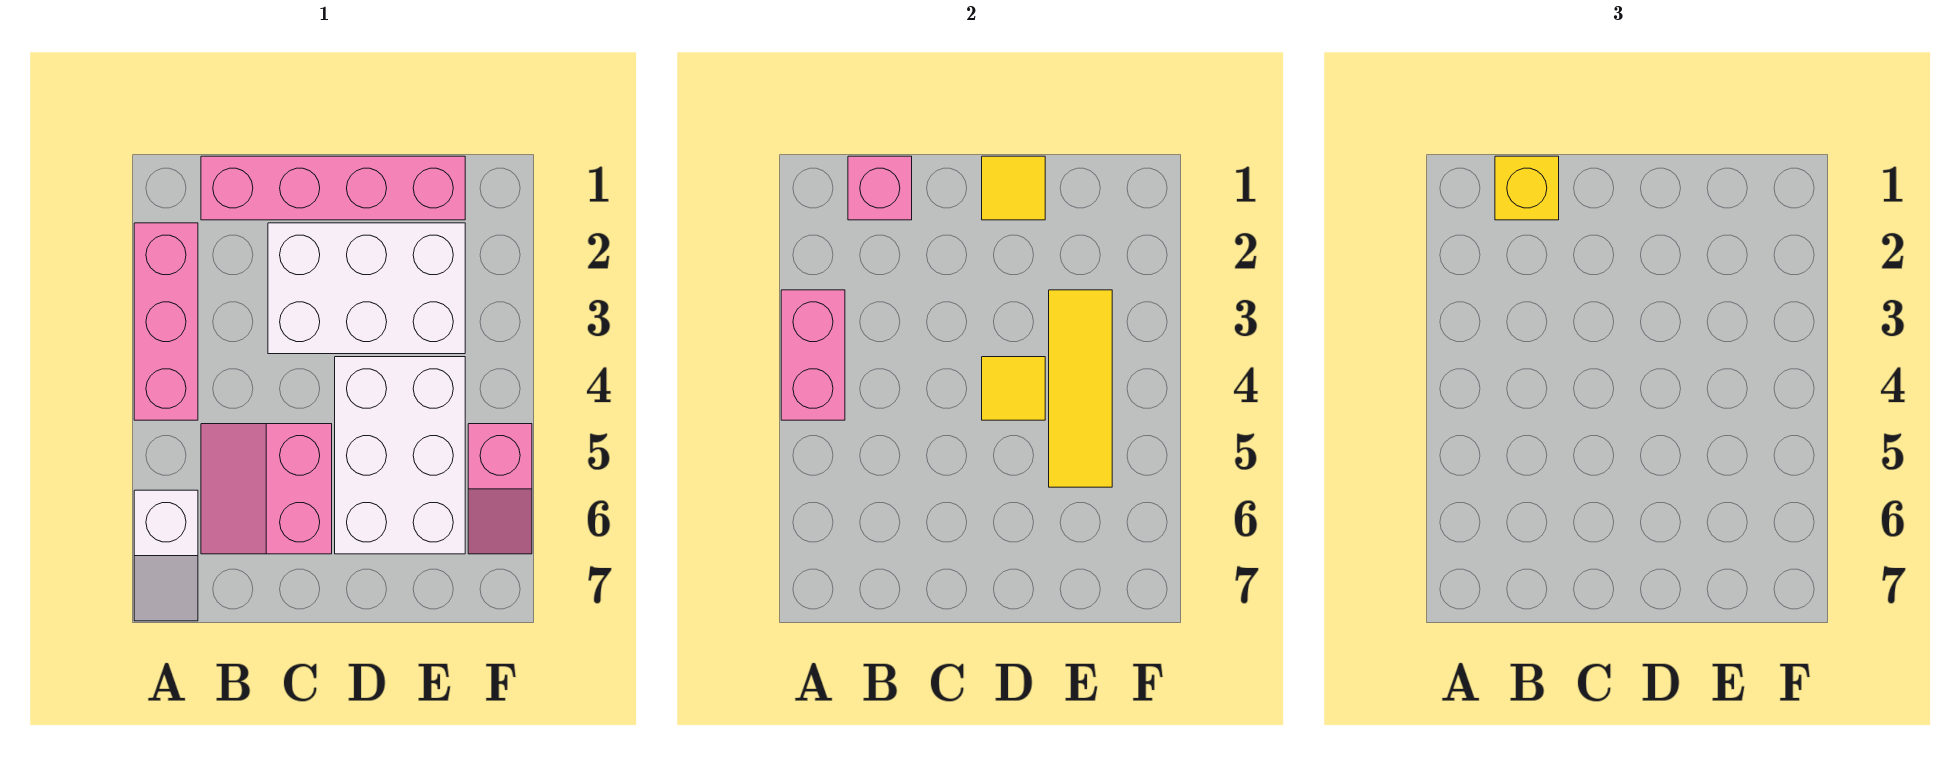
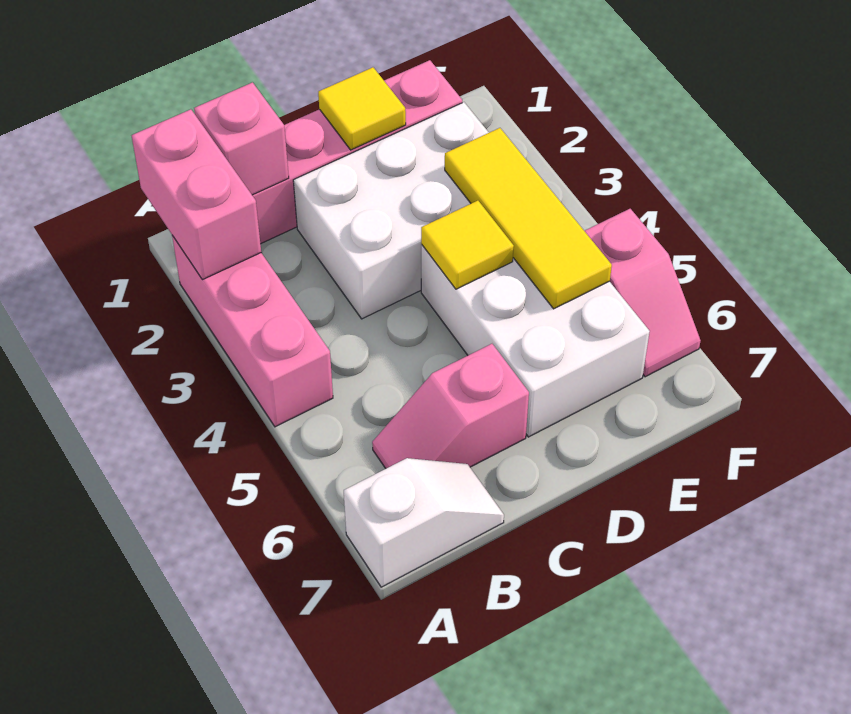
pink brick A3:A4 level 2 -> pink brick A1:A2 level 2
white slope A6:A7 level 1 top 6 -> white slope A7:B7 level 1 top A
yellow brick B1 level 3 -> none
pink slope B5:C6 level 1 top C -> pink slope B6:C6 level 1 top C

